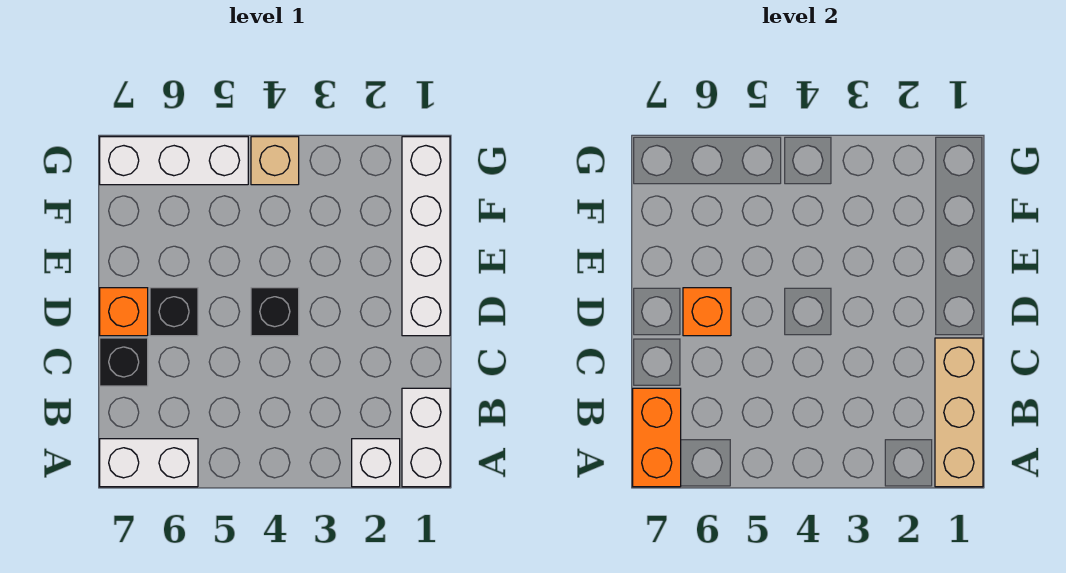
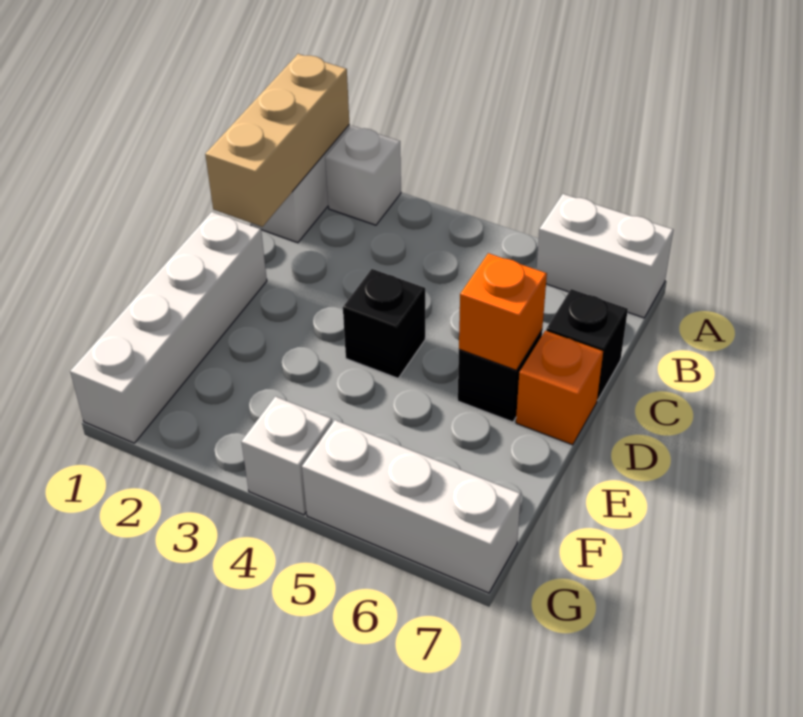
orange brick A7:B7 level 2 -> none
tan brick G4 level 1 -> white brick G4 level 1

